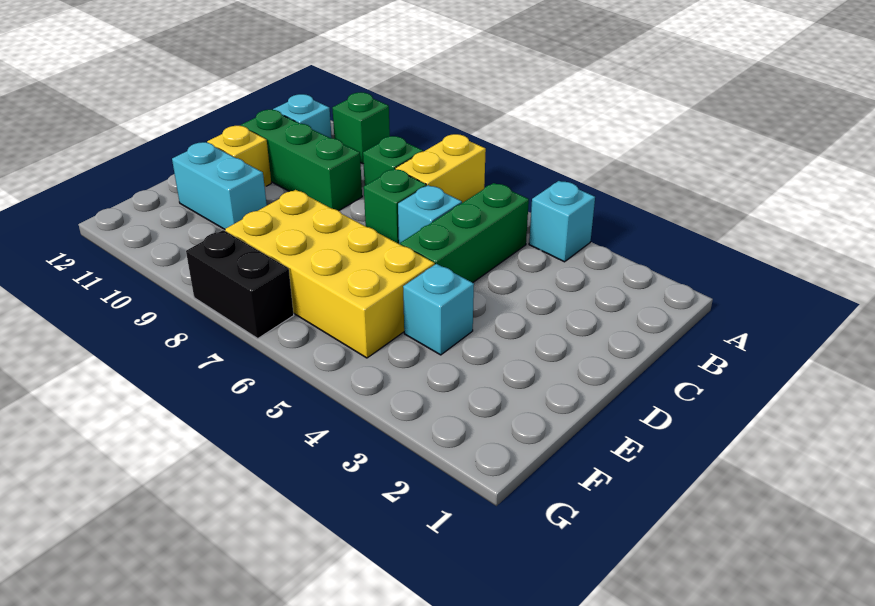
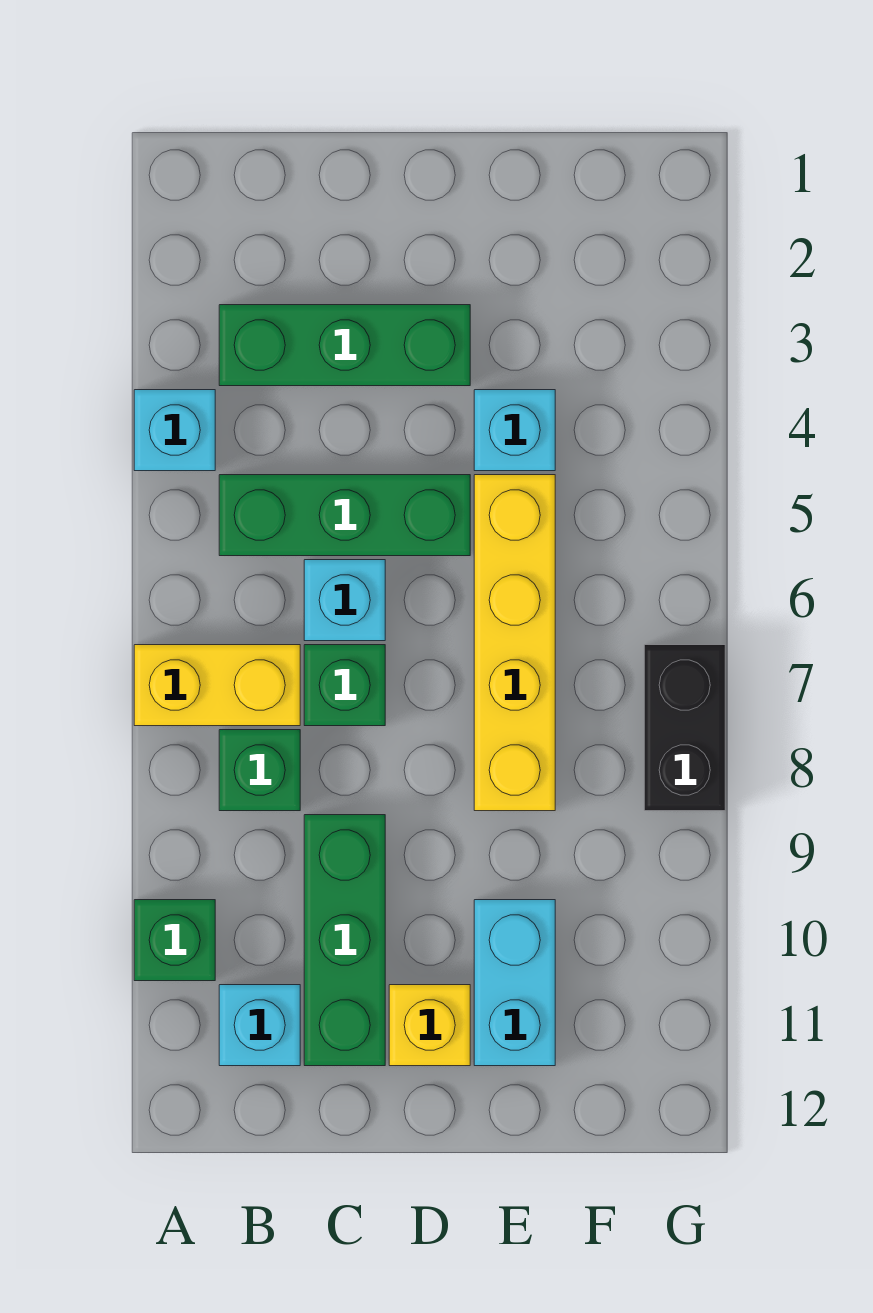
none -> green brick B3:D3 level 1
yellow brick E5:F8 level 1 -> yellow brick E5:E8 level 1

